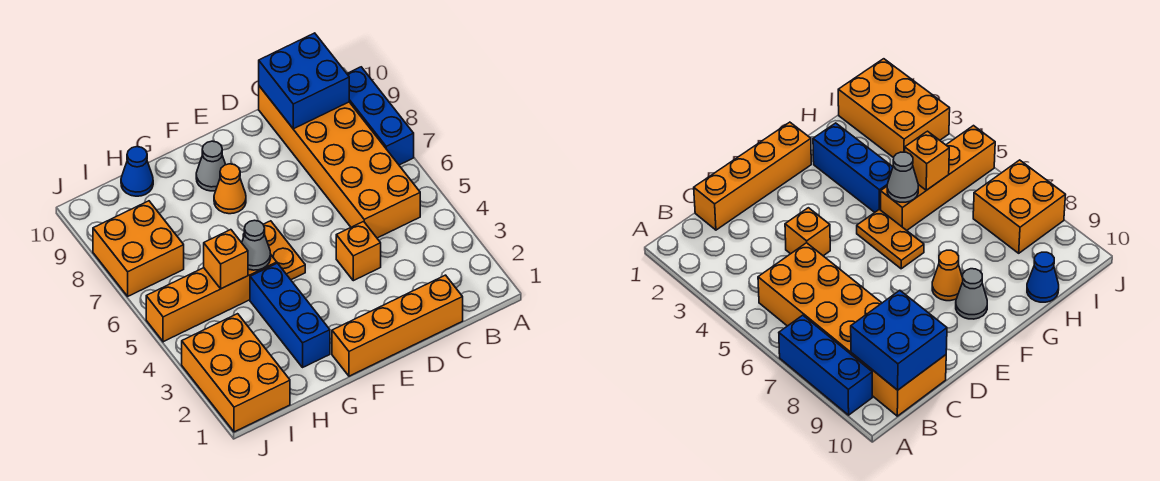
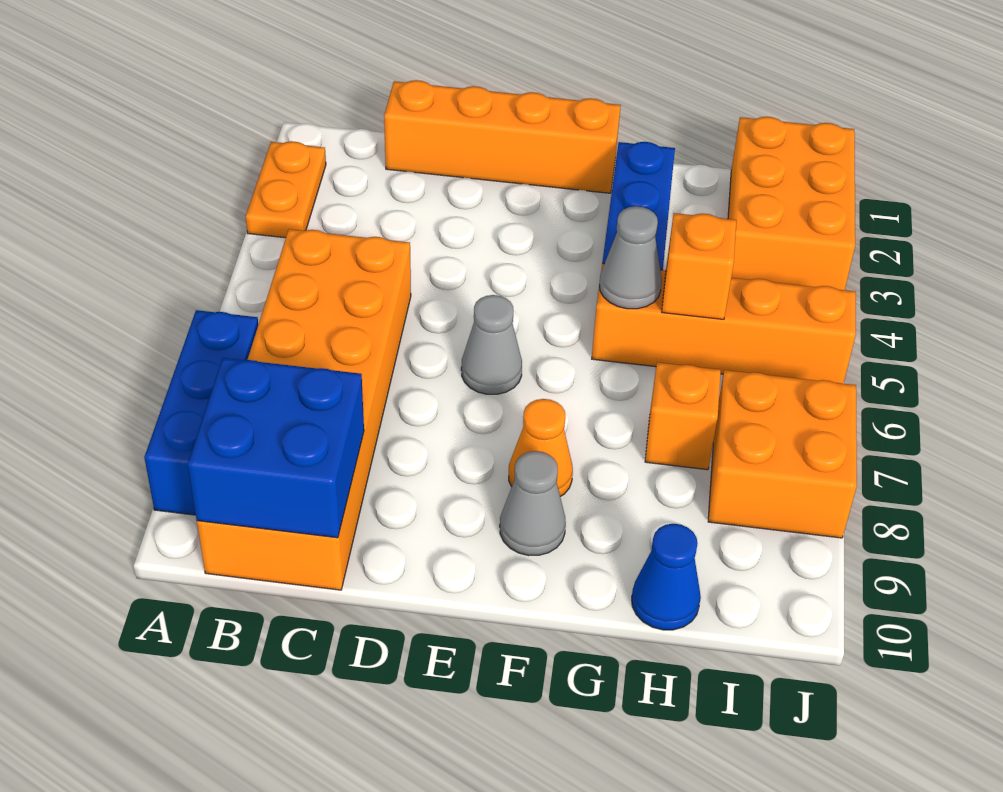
orange brick D4 level 1 -> orange brick H7 level 1
none -> grey cone E6 level 1
orange plate F5:F6 level 1 -> orange plate A2:A3 level 1

